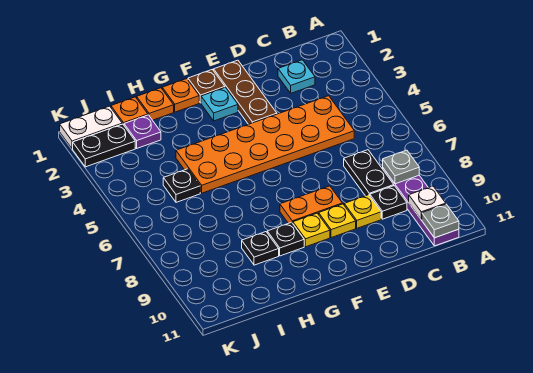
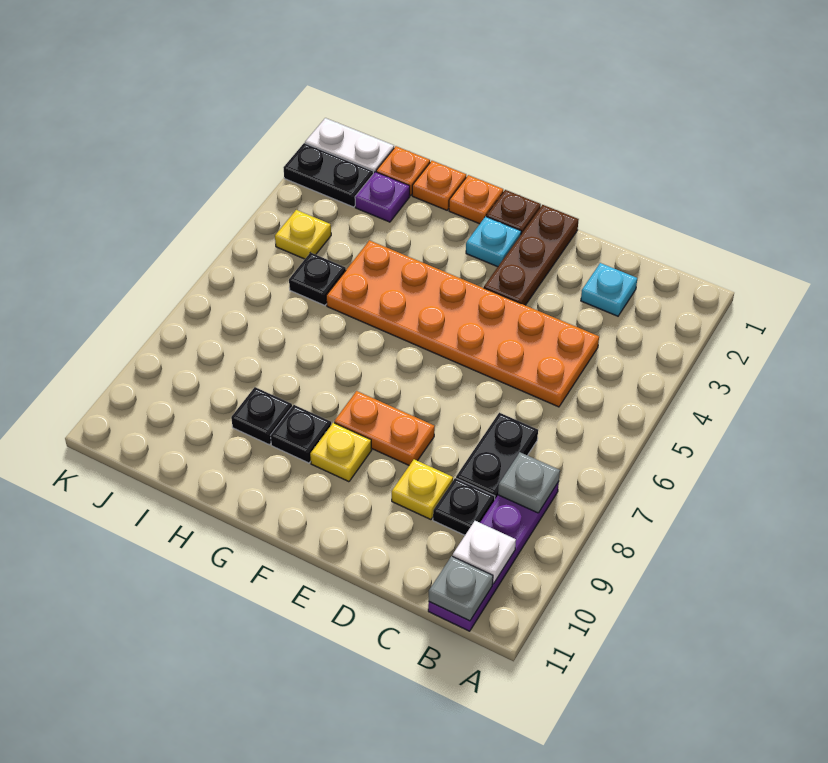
yellow plate E9 level 1 -> yellow plate J4 level 1

